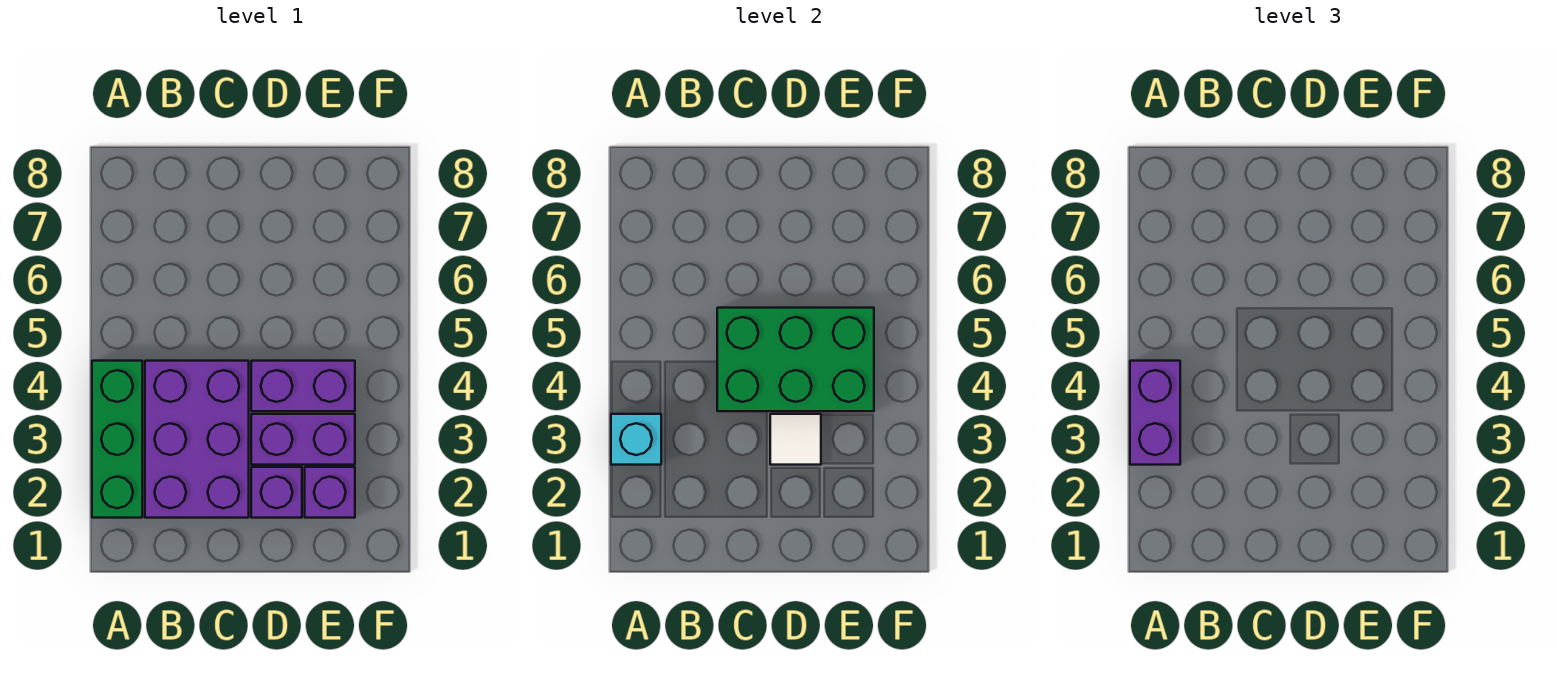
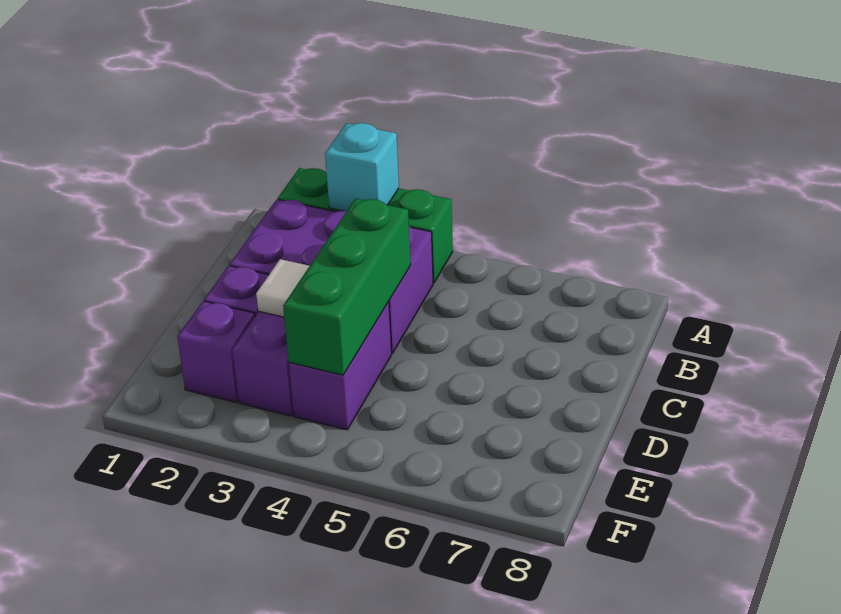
purple brick A3:A4 level 3 -> none
green brick C4:E5 level 2 -> green brick C4:E4 level 2

